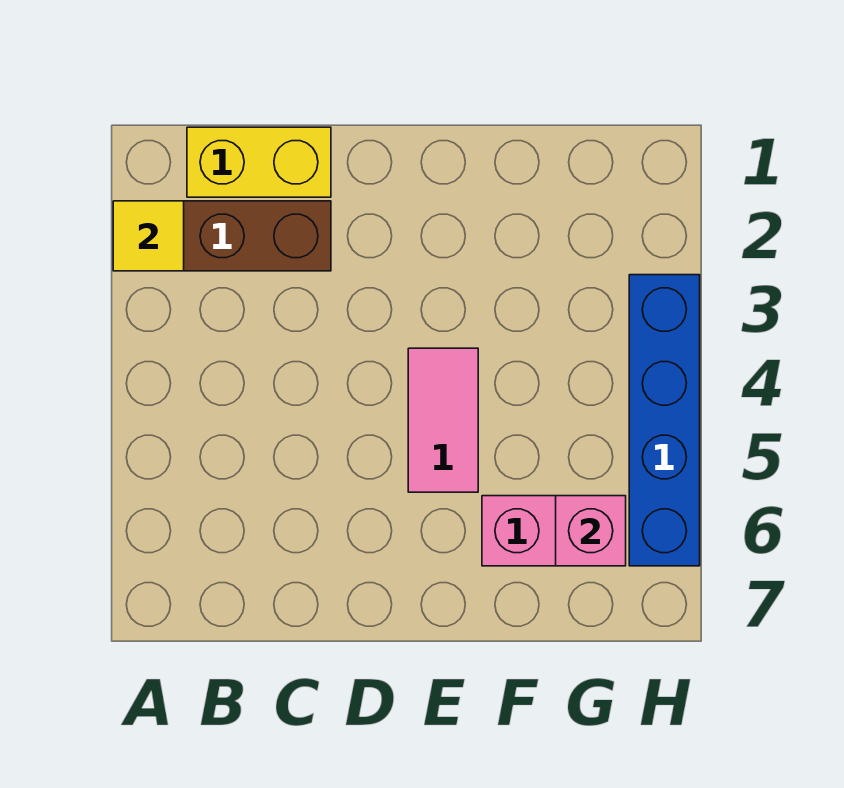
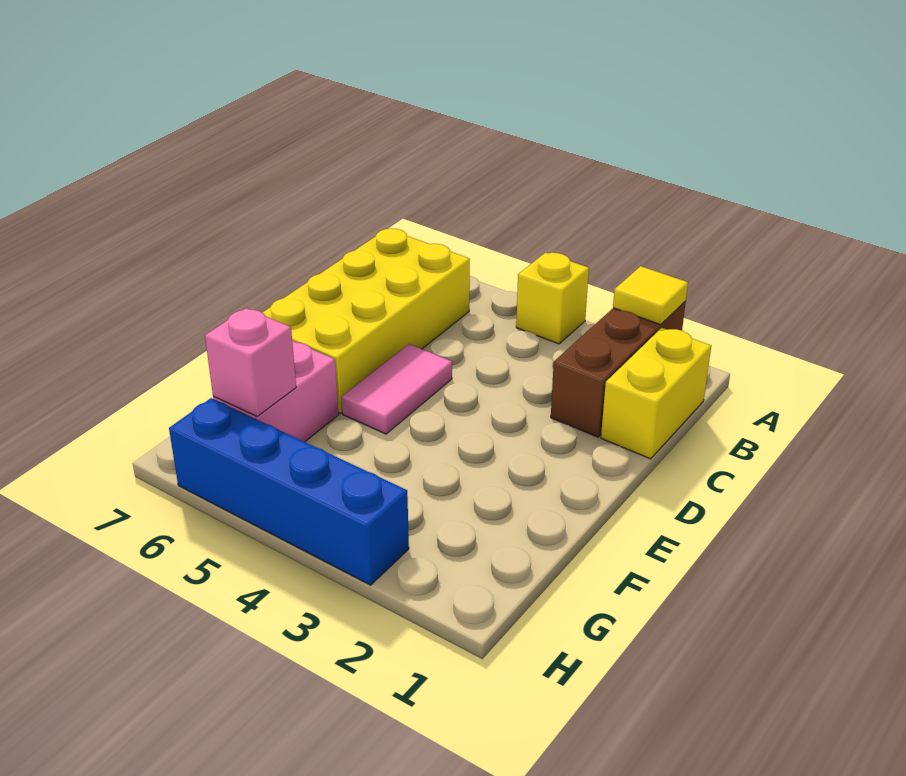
none -> yellow brick A4 level 1
none -> yellow brick B6:E7 level 1
pink tile E4:E5 level 1 -> pink tile D5:E5 level 1

